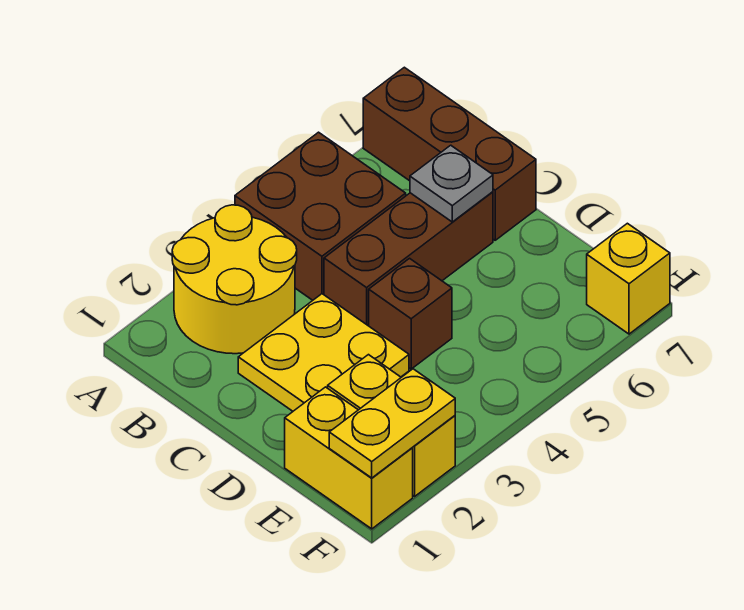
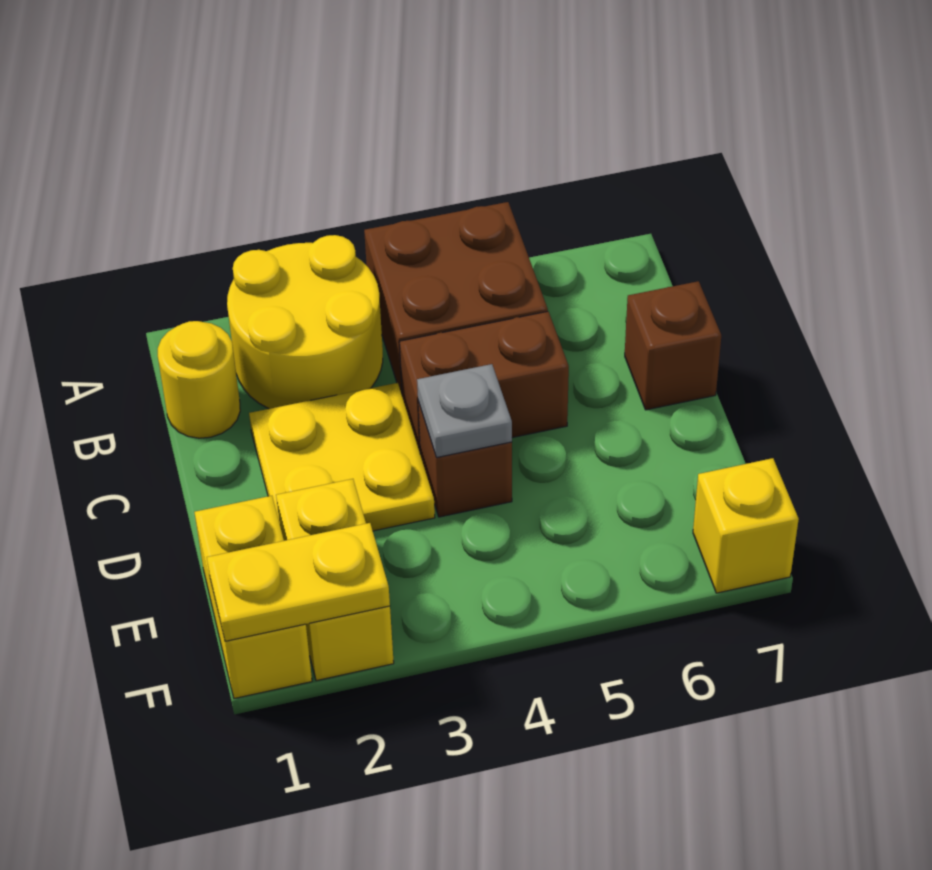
brown brick A7:C7 level 1 -> brown brick C7 level 1
none -> yellow round brick B1 level 1
brown brick C4:C6 level 1 -> brown brick C4:C5 level 1
grey plate C6 level 2 -> grey plate D4 level 2

